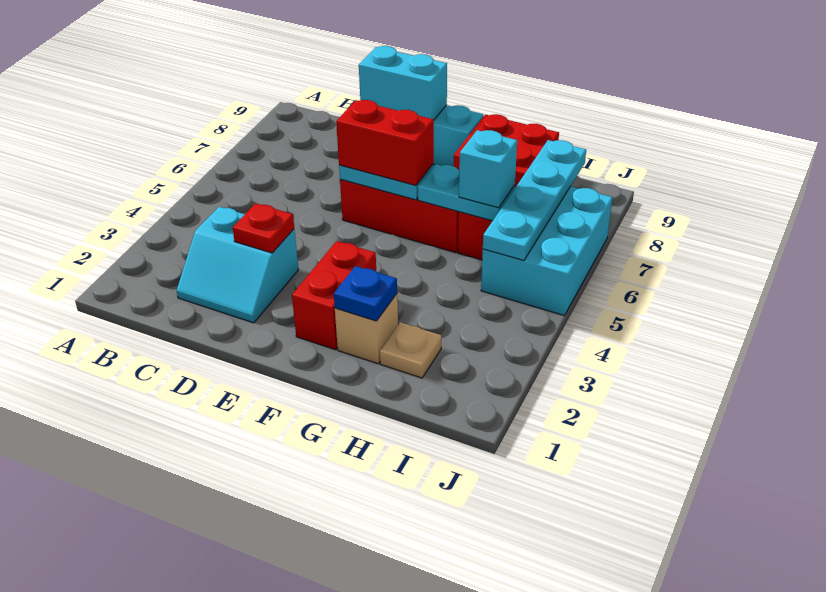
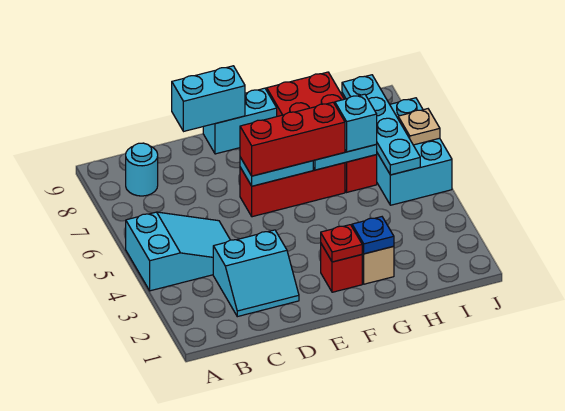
none -> cyan slope A4:C5 level 1 top A
none -> cyan round brick B8 level 1
red plate D3 level 2 -> red plate F2 level 2
red brick E6:F6 level 3 -> red brick E6:G6 level 3
red brick F2:F3 level 1 -> red brick F2 level 1
tan plate H2 level 1 -> tan plate J6 level 2

